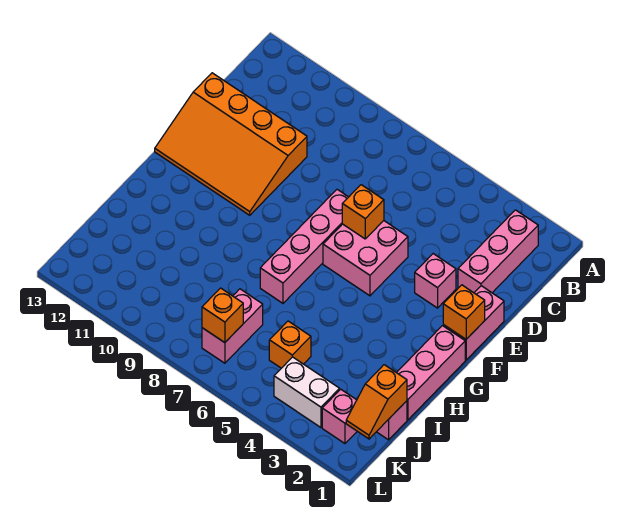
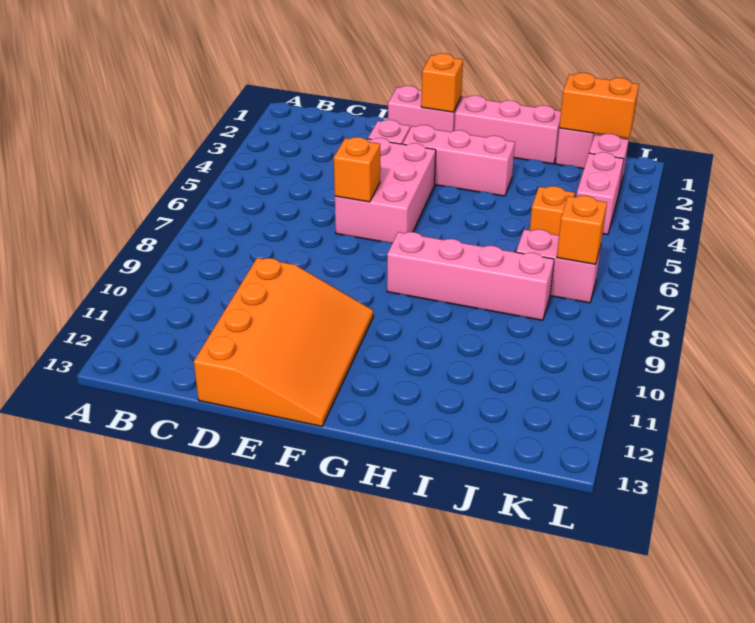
pink brick B2:D2 level 1 -> pink brick F3:H3 level 1
pink brick E5:F6 level 1 -> pink brick E4:F6 level 1
pink brick E7:H7 level 1 -> pink brick G8:J8 level 1
orange slope J1:K1 level 2 top J -> orange brick J1:K1 level 2
white brick K3:K4 level 1 -> pink brick K3:K4 level 1

